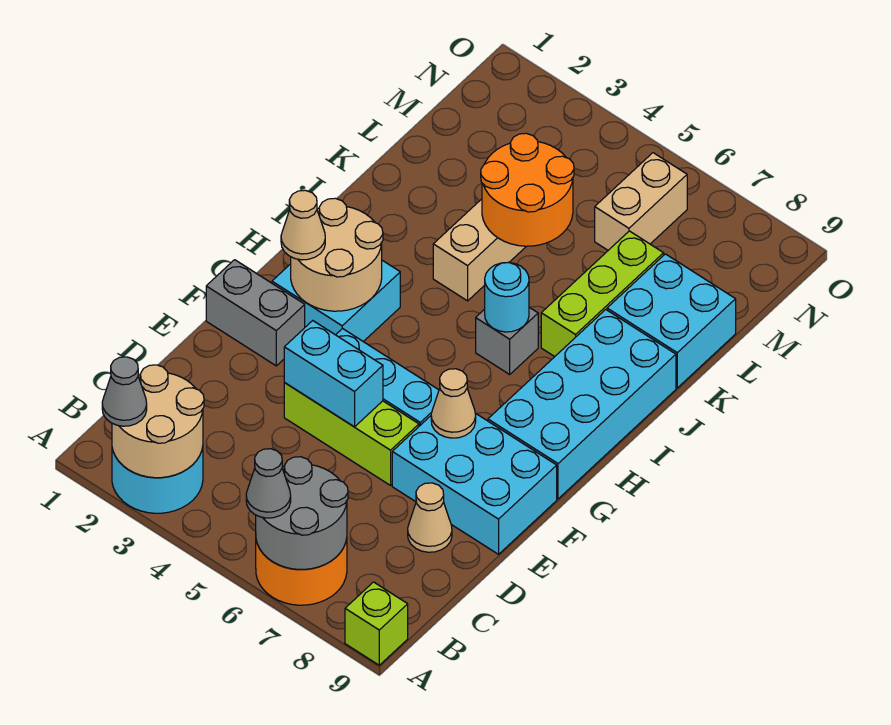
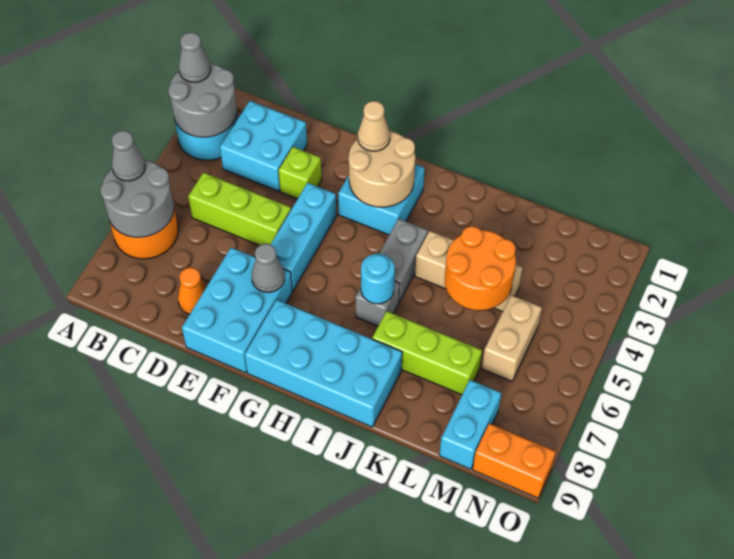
tan round brick A2:B3 level 2 -> grey round brick A2:B3 level 2
lime brick A9 level 1 -> lime brick E3 level 1
tan cone D8 level 1 -> orange cone D8 level 1
lime brick E4:E6 level 1 -> lime brick C5:E5 level 1
cyan brick E4:E5 level 2 -> cyan brick M8:M9 level 1
grey brick F1:F2 level 1 -> grey brick I4:I5 level 1
tan cone F7 level 2 -> grey cone F7 level 2
cyan brick K8:L9 level 1 -> cyan brick C2:D3 level 1
tan brick M6:N6 level 1 -> tan brick M5:M6 level 1
none -> orange brick N9:O9 level 1

